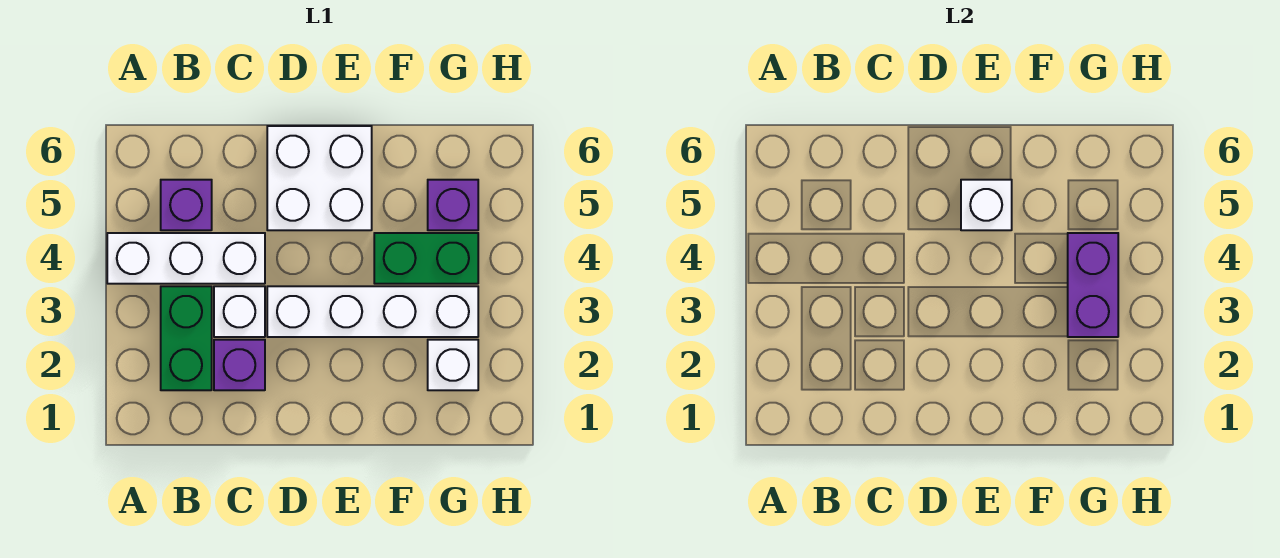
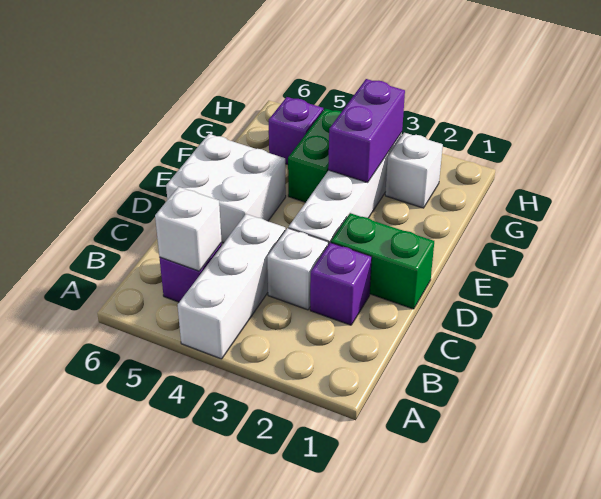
green brick B2:B3 level 1 -> green brick D1:D2 level 1
white brick E5 level 2 -> white brick B5 level 2
purple brick G3:G4 level 2 -> purple brick F3:G3 level 2

